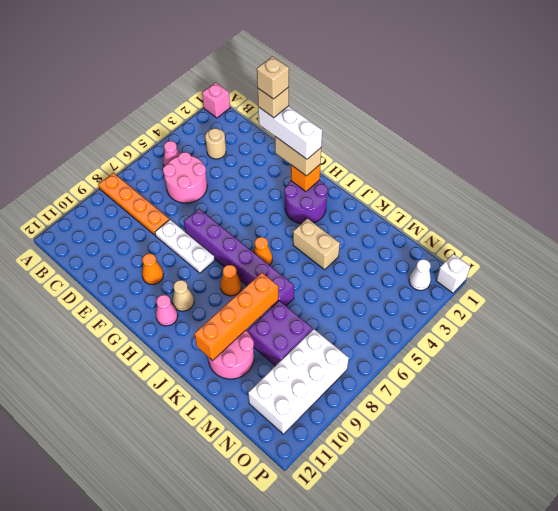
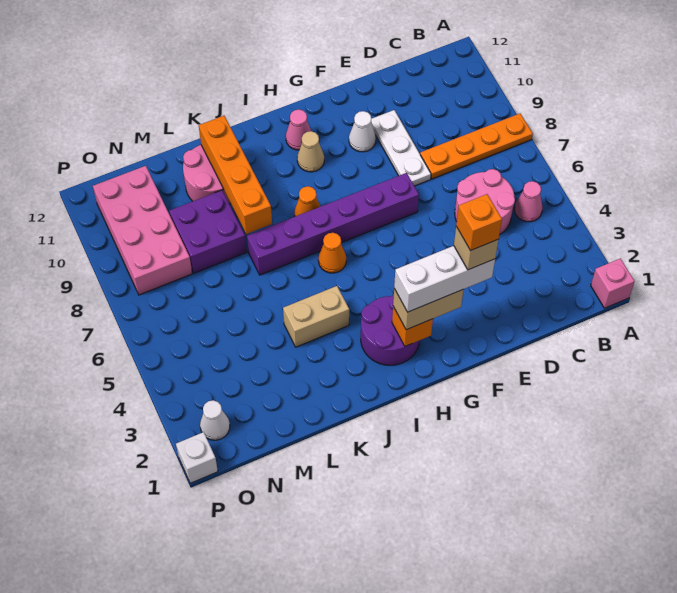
tan round brick C3 level 1 -> none
white plate E8:G8 level 1 -> white plate E8:E10 level 1
tan brick F2 level 6 -> orange brick F2 level 6
orange cone F10 level 1 -> white cone F10 level 1
white brick N8:O11 level 1 -> pink brick N8:O11 level 1

